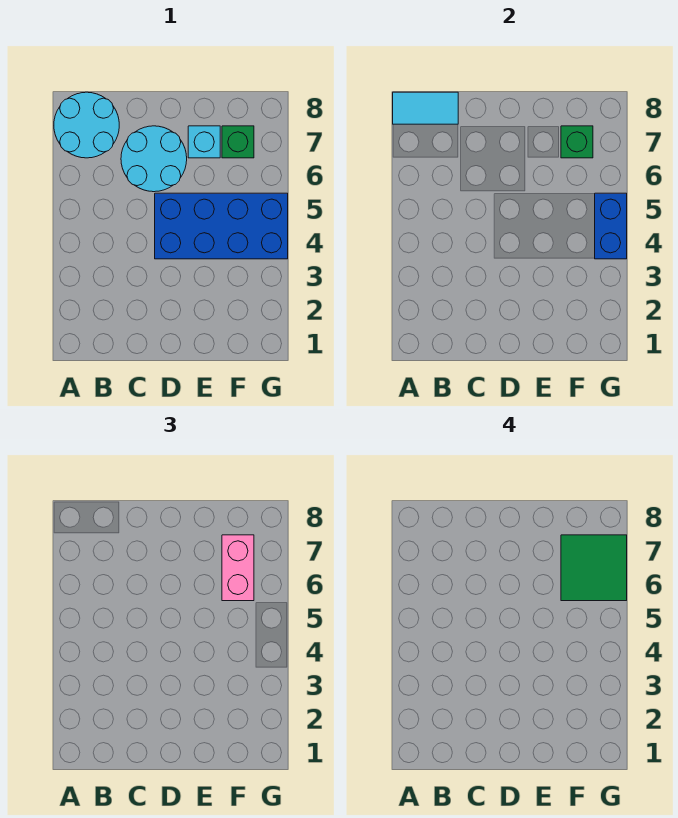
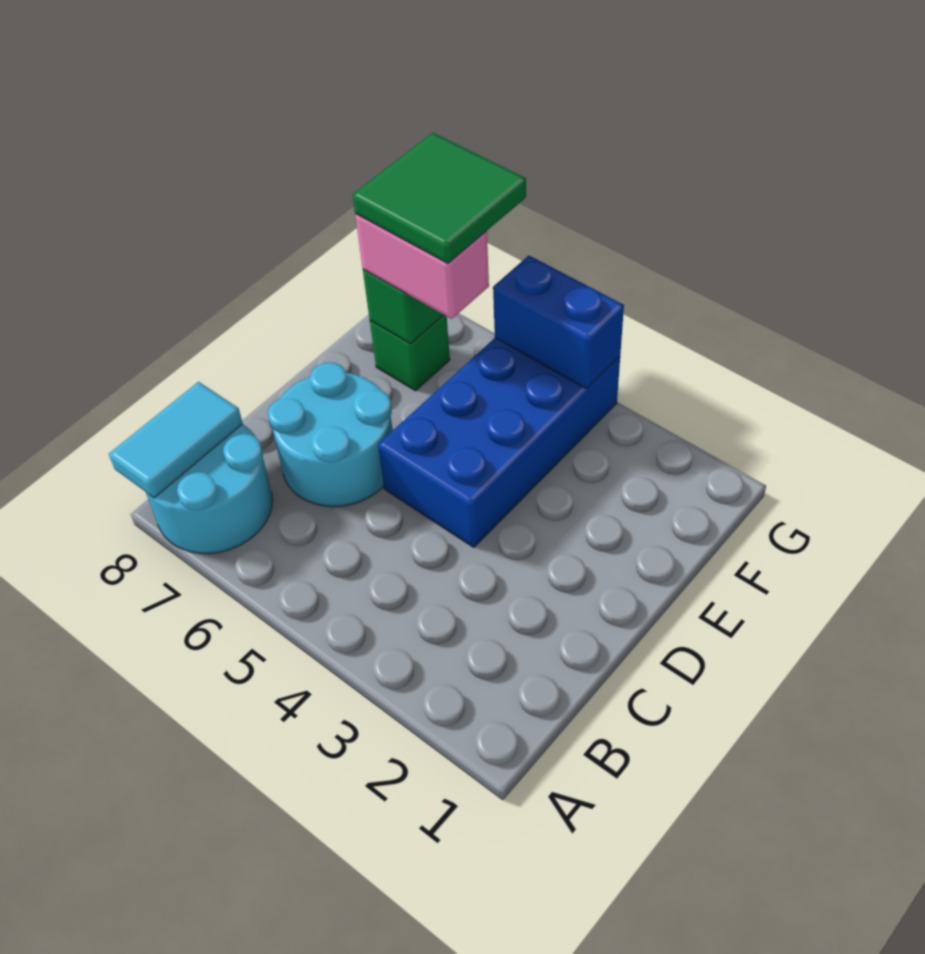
cyan brick E7 level 1 -> none

